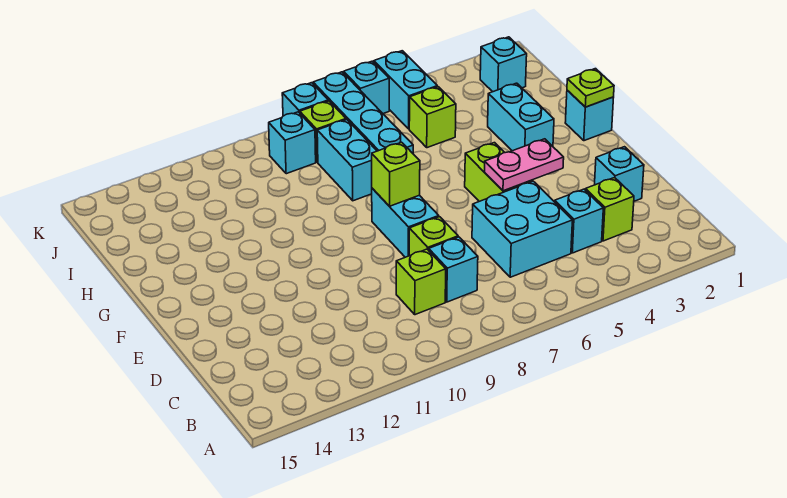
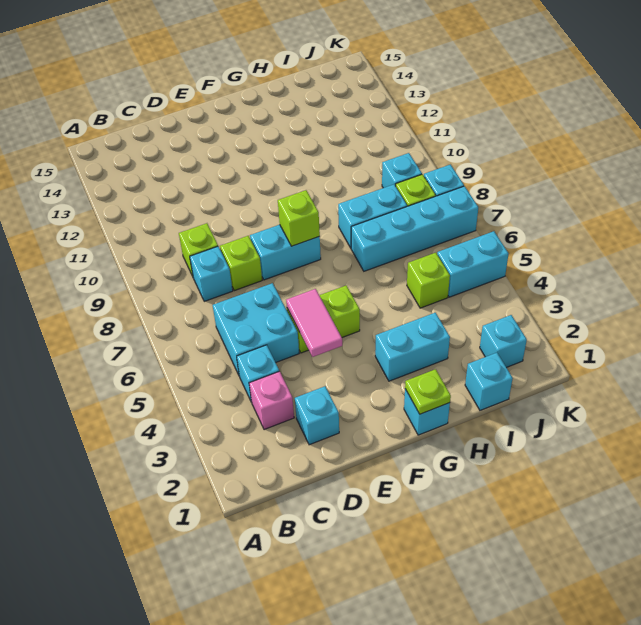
lime brick C3 level 1 -> pink brick C3 level 1
pink plate E4:E5 level 2 -> pink tile E4:E5 level 2
cyan brick K6 level 1 -> cyan brick I1 level 1

